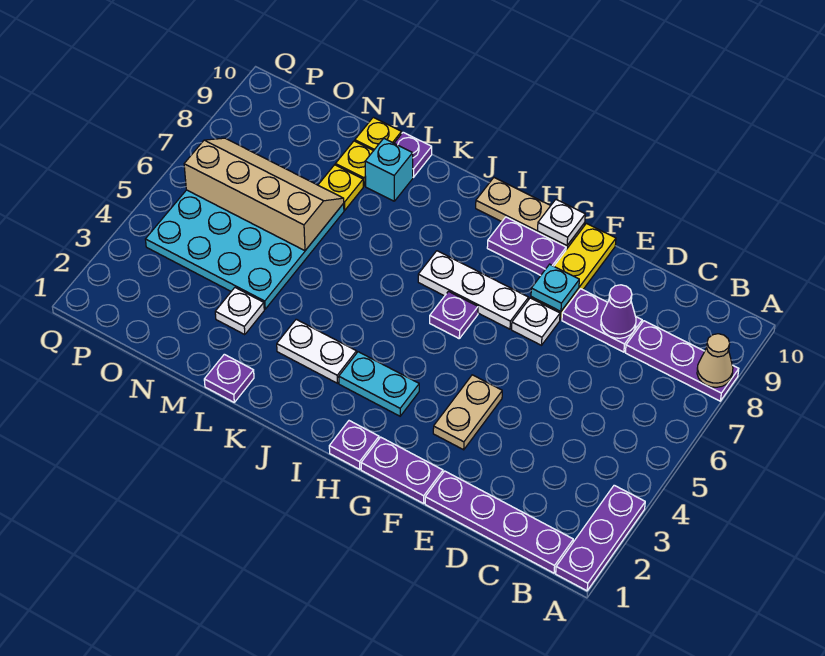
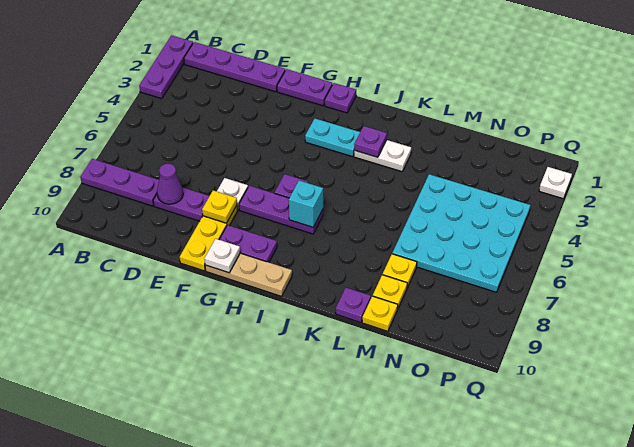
tan cone A8 level 2 -> none
tan plate F3:F4 level 1 -> none
cyan plate F8 level 2 -> yellow plate F8 level 2
white plate G7:I7 level 1 -> purple plate G7:I7 level 1
purple plate L1 level 1 -> purple plate J3 level 2
cyan brick L9 level 1 -> cyan brick I7 level 2
white plate M3 level 1 -> white plate Q2 level 1
tan slope M6:P7 level 2 top 6 -> none

